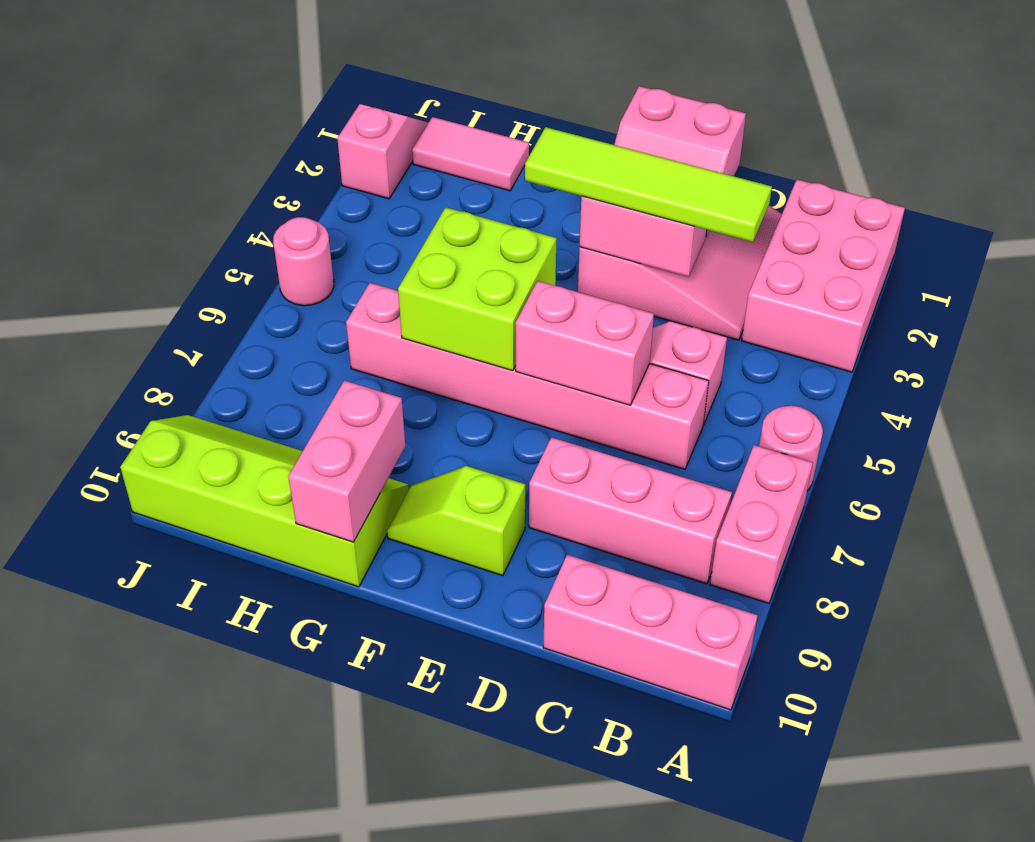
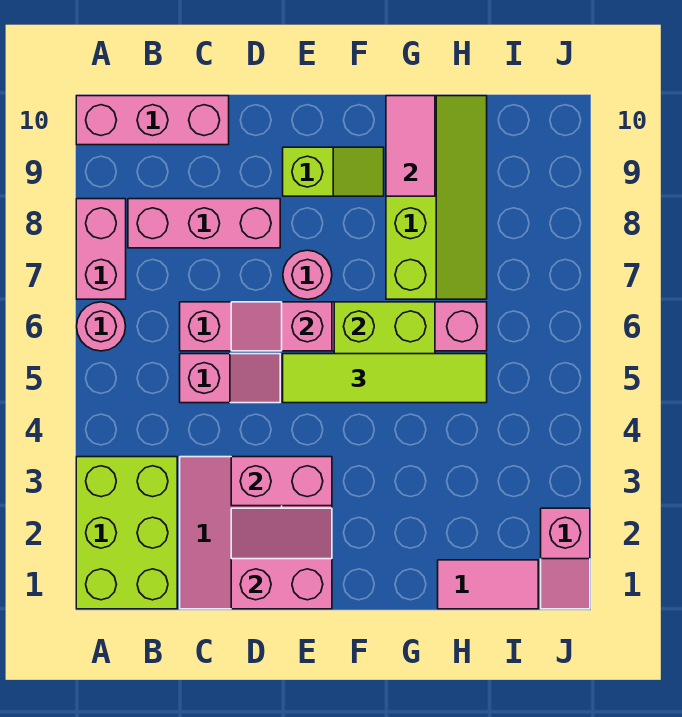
pink brick A1:B3 level 1 -> lime brick A1:B3 level 1
lime tile C3:F3 level 3 -> lime tile E5:H5 level 3
pink brick D6:E6 level 2 -> pink slope D6:E6 level 2 top E
lime slope G9:J10 level 1 top 10 -> lime slope G7:H10 level 1 top G
pink brick G9:G10 level 2 -> pink tile G9:G10 level 2
pink round brick J5 level 1 -> pink round brick E7 level 1

